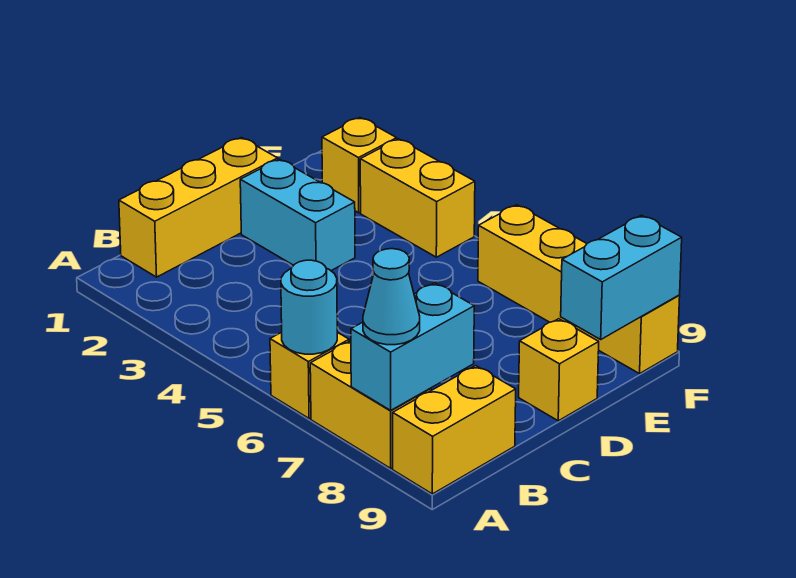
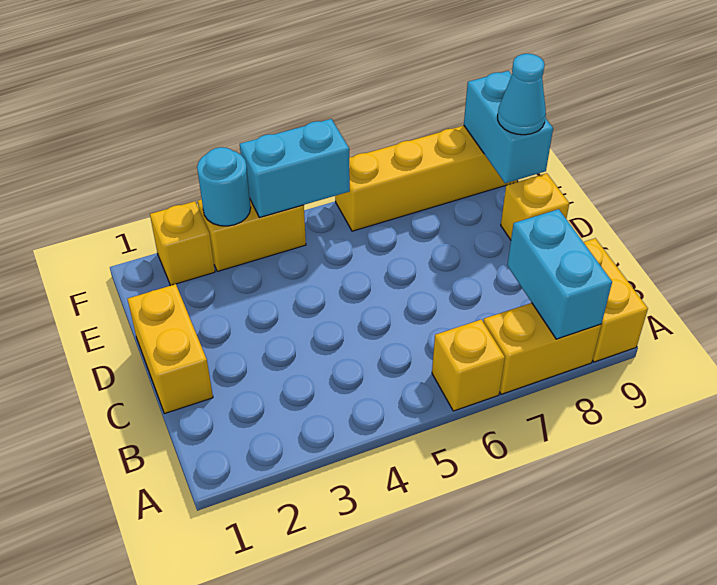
cyan round brick A6 level 2 -> cyan round brick F3 level 2
cyan cone A8 level 3 -> cyan cone E9 level 3
yellow brick B1:D1 level 1 -> yellow brick C1:D1 level 1
cyan brick D2:D3 level 1 -> cyan brick F4:F5 level 2

